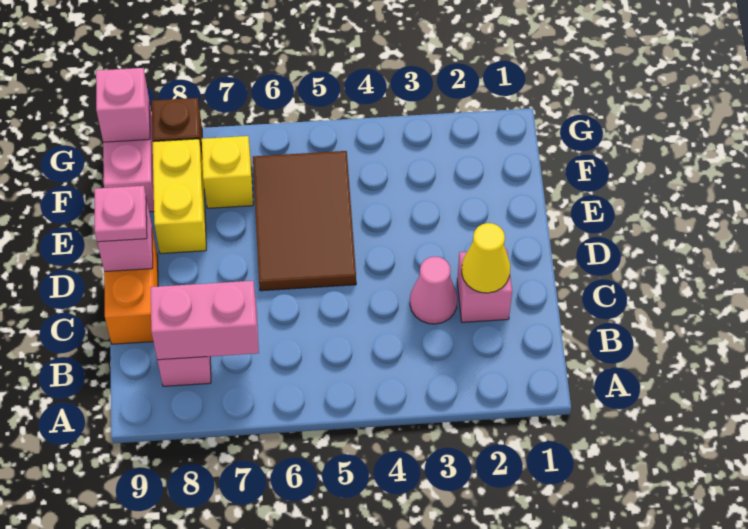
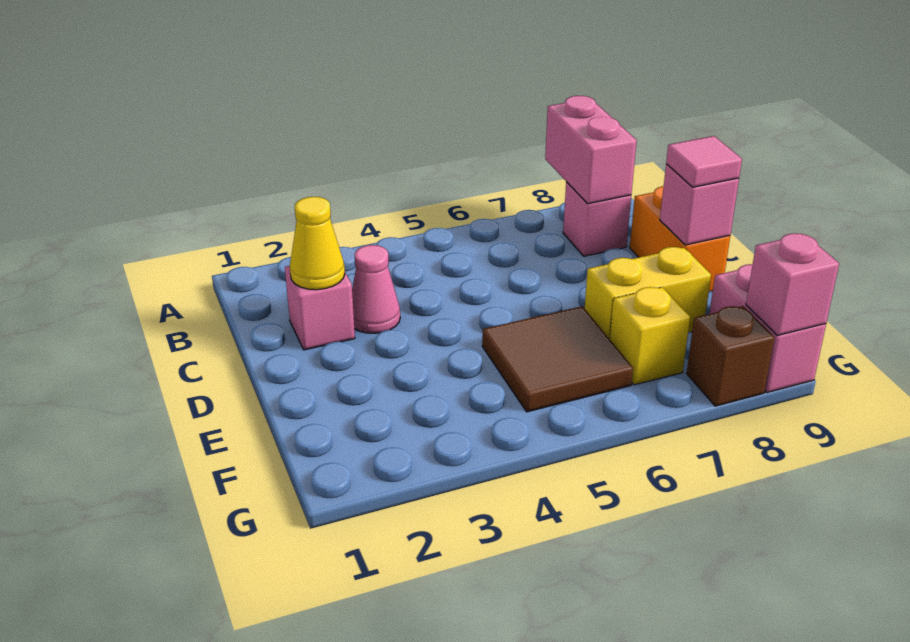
pink brick B7:B8 level 2 -> pink brick A8:B8 level 2
brown tile D5:F6 level 1 -> brown tile E5:F6 level 1
pink plate D9 level 3 -> pink tile D9 level 3
yellow brick E8:F8 level 1 -> yellow brick E7:E8 level 1

